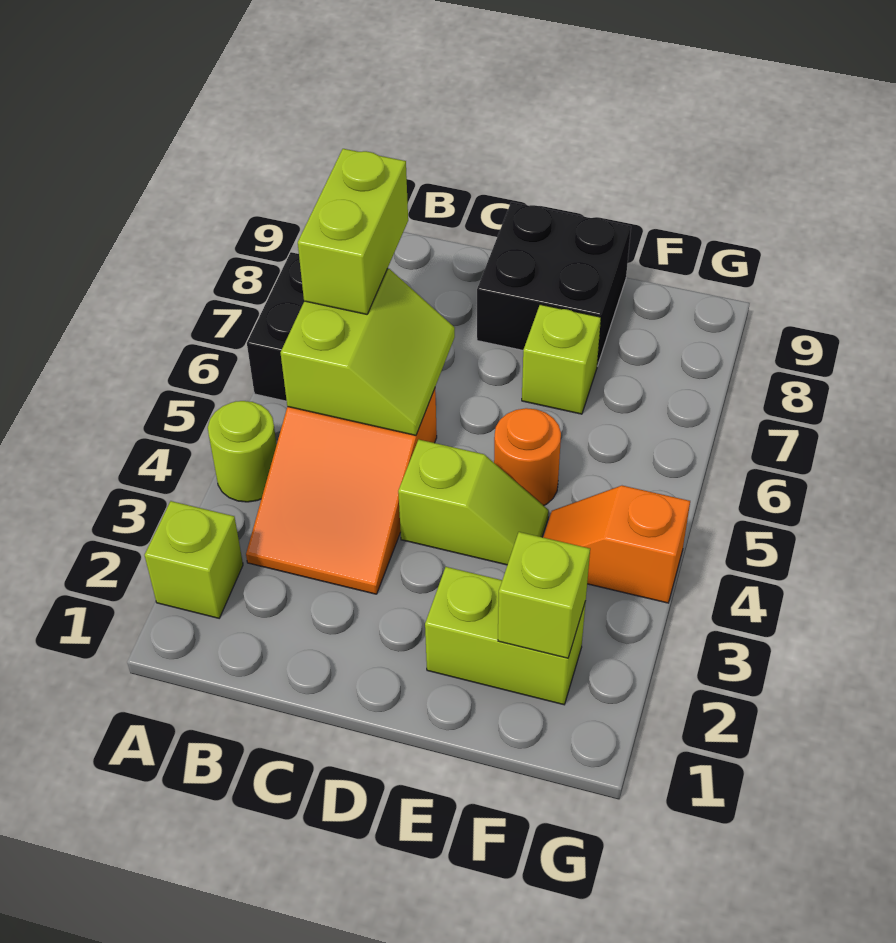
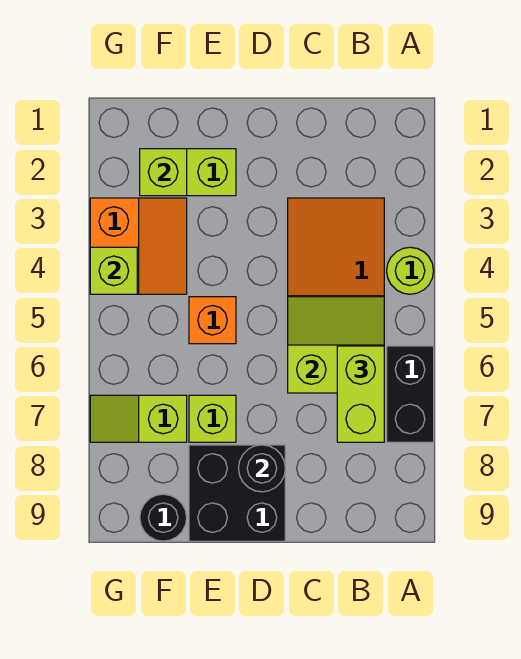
lime brick A2 level 1 -> lime brick G4 level 2
lime slope B5:C6 level 2 top B -> lime slope B5:C6 level 2 top 6
lime slope D4:E4 level 1 top D -> lime slope F7:G7 level 1 top F
none -> black round brick D8 level 2
orange round brick E5 level 1 -> orange brick E5 level 1
orange slope F4:G4 level 1 top G -> orange slope F3:G4 level 1 top G
none -> black round brick F9 level 1

